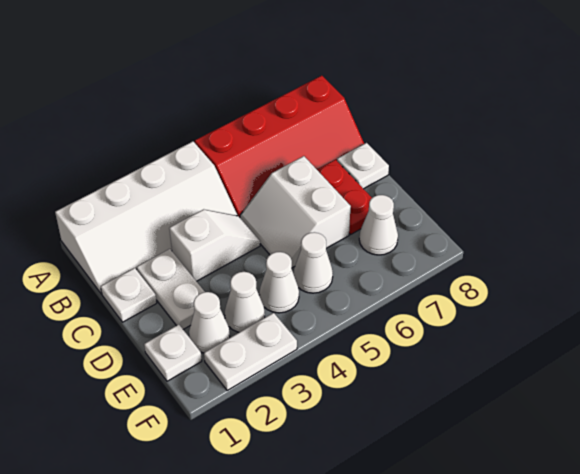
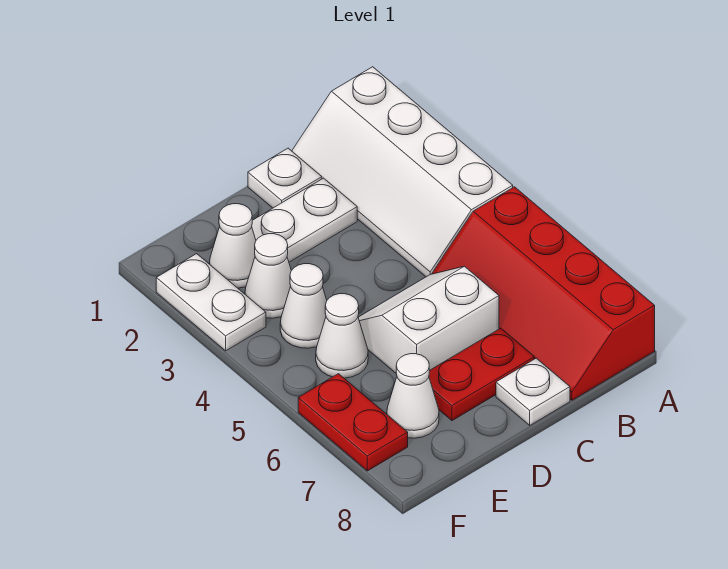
white slope C3:C4 level 1 top 3 -> none
white plate E1 level 1 -> none
none -> red plate F6:F7 level 1

